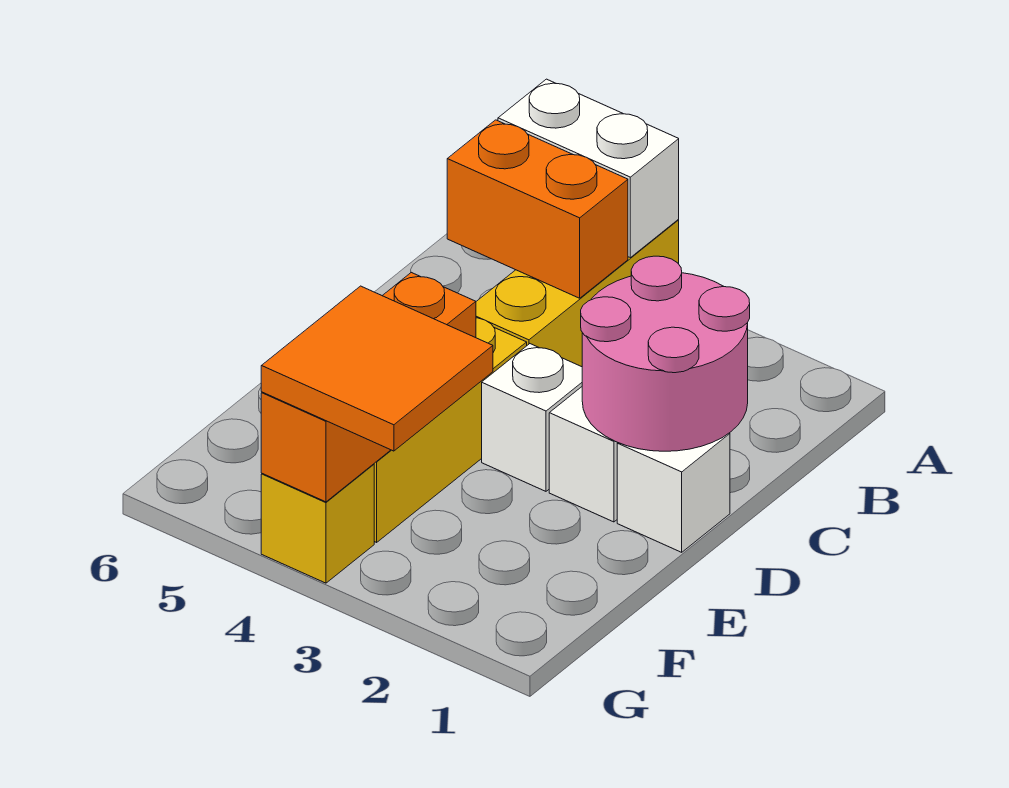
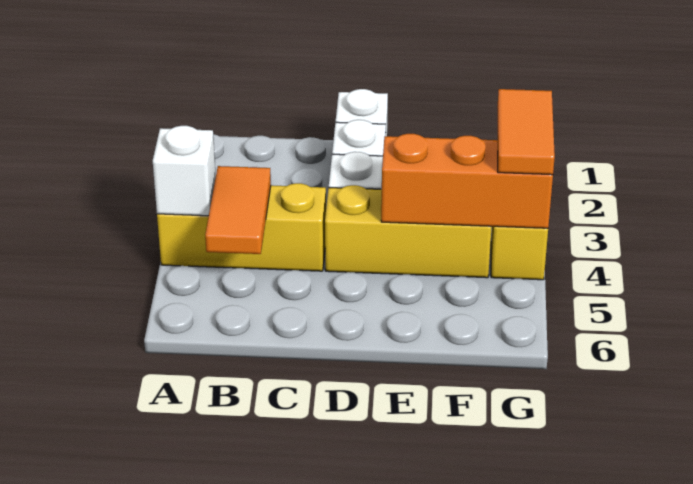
white brick A4:A5 level 2 -> white brick A4 level 2
orange brick B4:B5 level 2 -> orange tile B4:B5 level 2
pink round brick C1:D2 level 2 -> none
orange tile F3:G4 level 3 -> orange tile G3:G4 level 3

